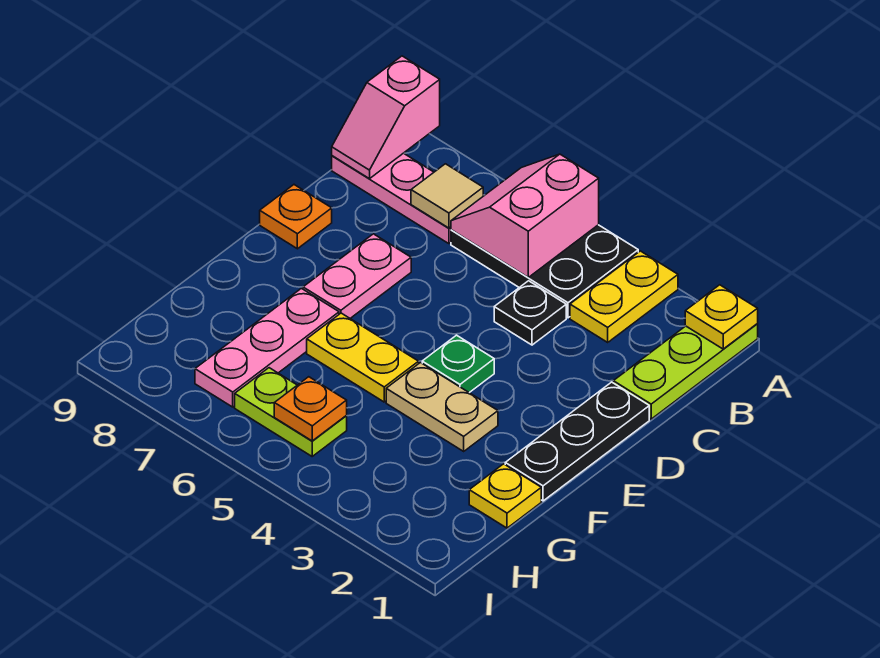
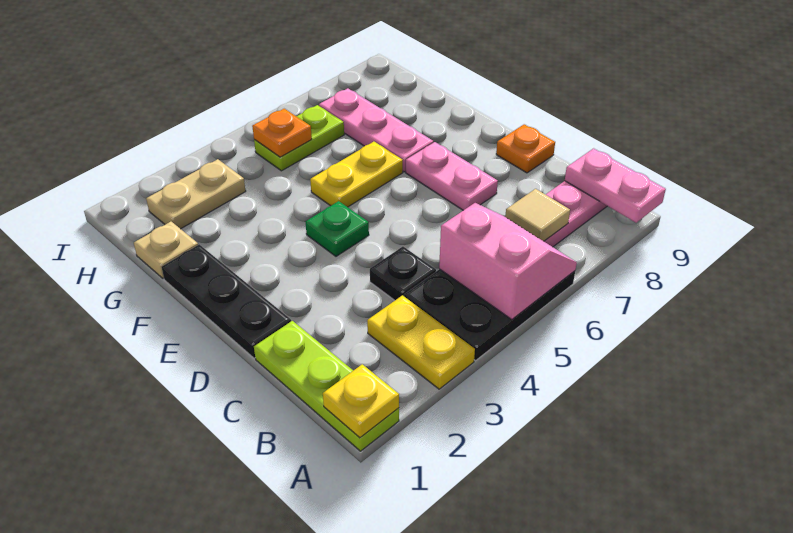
pink slope A9:B9 level 2 top A -> pink plate A9:B9 level 2
tan plate F3:F4 level 1 -> tan plate H2:H3 level 1
yellow plate G1 level 1 -> tan plate G1 level 1

